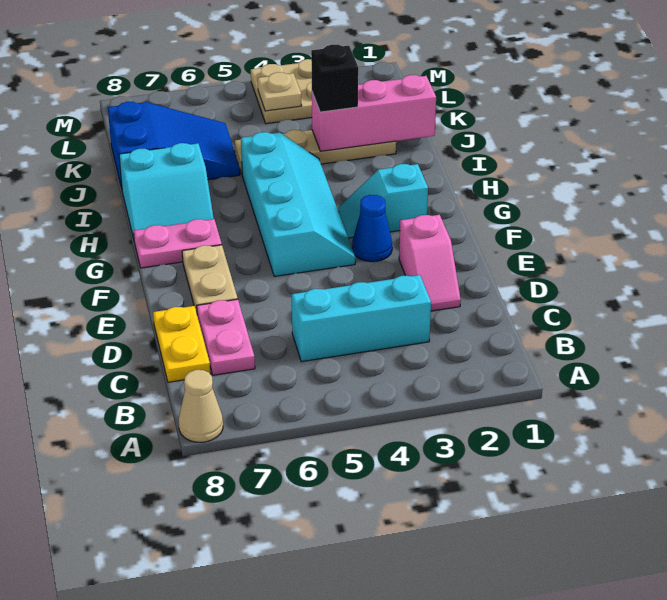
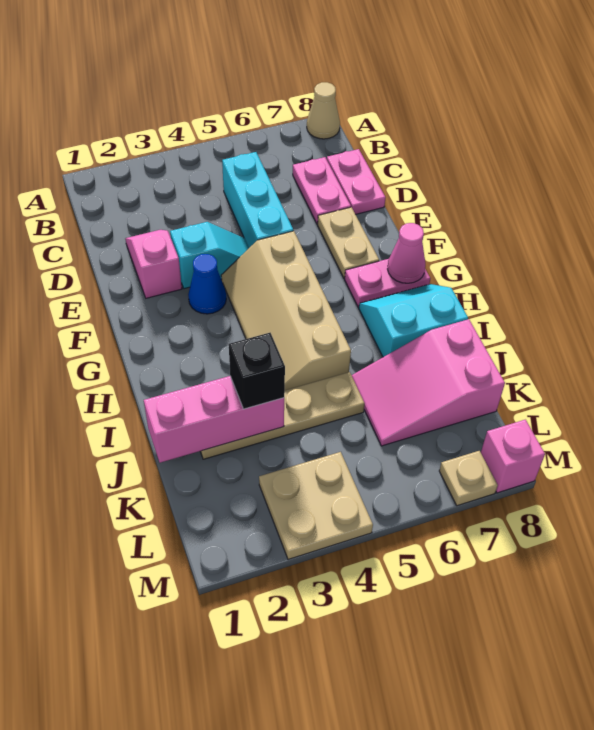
cyan brick C3:C5 level 1 -> cyan brick C5:E5 level 1
yellow plate C8:D8 level 1 -> pink plate C8:D8 level 1
cyan slope F4:I5 level 1 top 5 -> tan slope F4:I5 level 1 top 5
cyan slope G2:G3 level 1 top 2 -> cyan slope E3:E4 level 1 top 3
none -> pink cone G8 level 2
blue slope J6:K8 level 1 top 8 -> pink slope J6:K8 level 1 top 8
tan plate L4 level 2 -> tan plate M7 level 1
none -> pink brick M8 level 1

